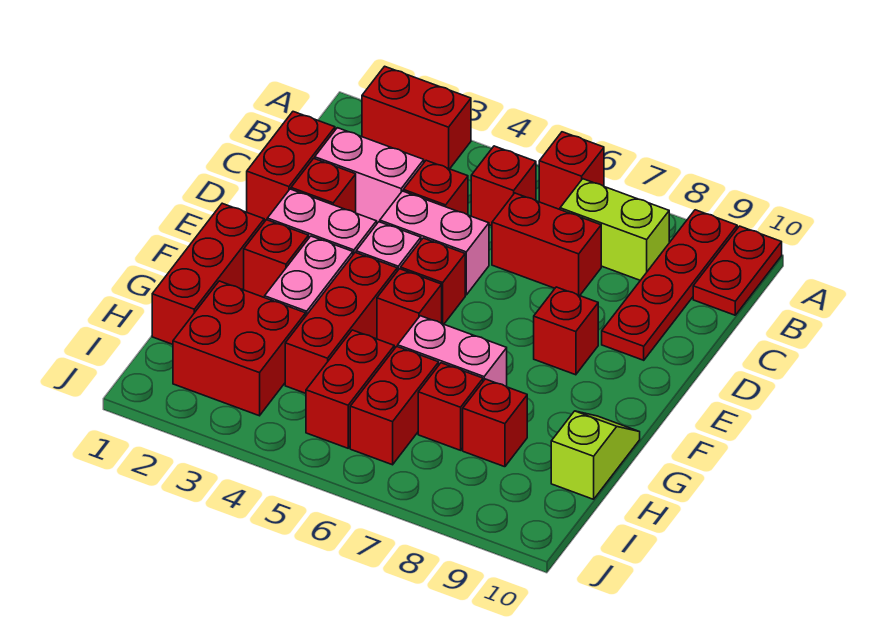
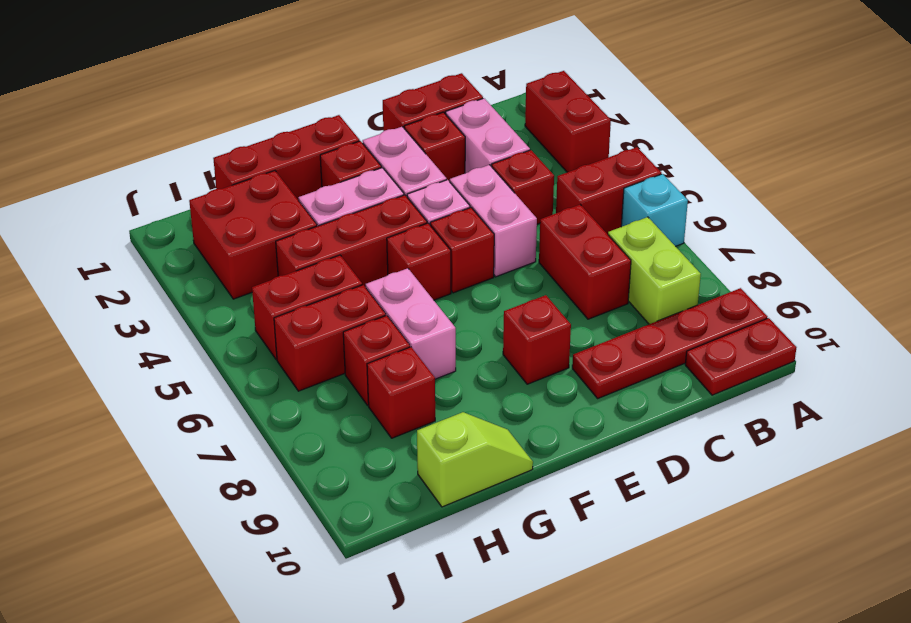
red brick A6 level 1 -> cyan brick A6 level 1
red brick B5 level 1 -> red brick A5:B5 level 1

